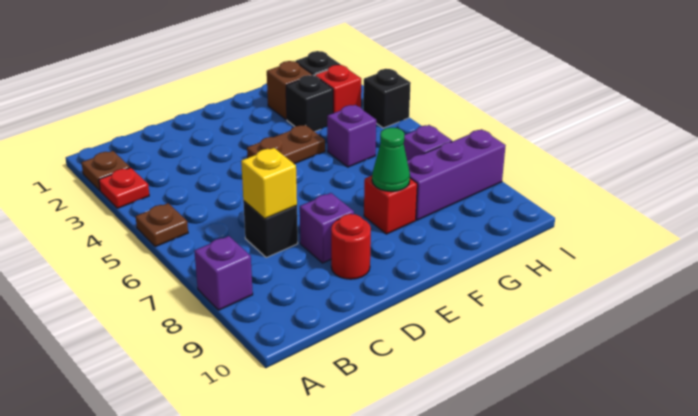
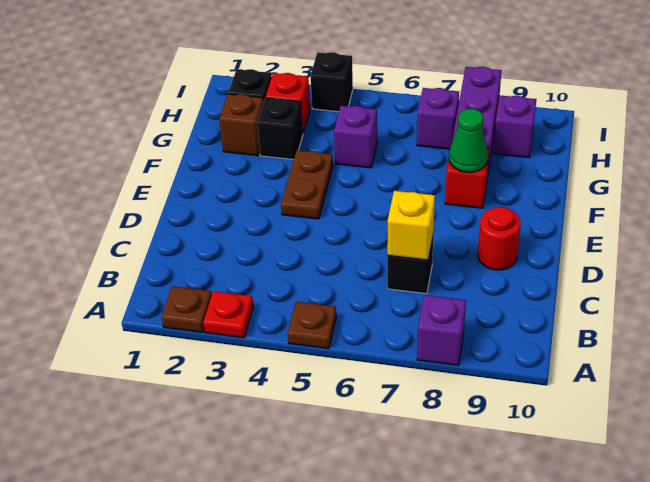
purple brick D8 level 1 -> purple brick H9 level 1

